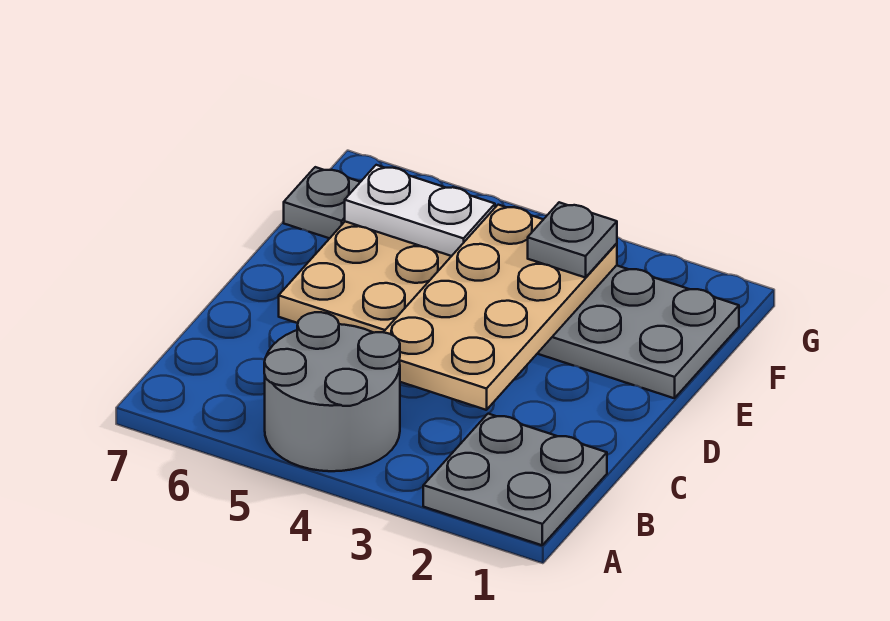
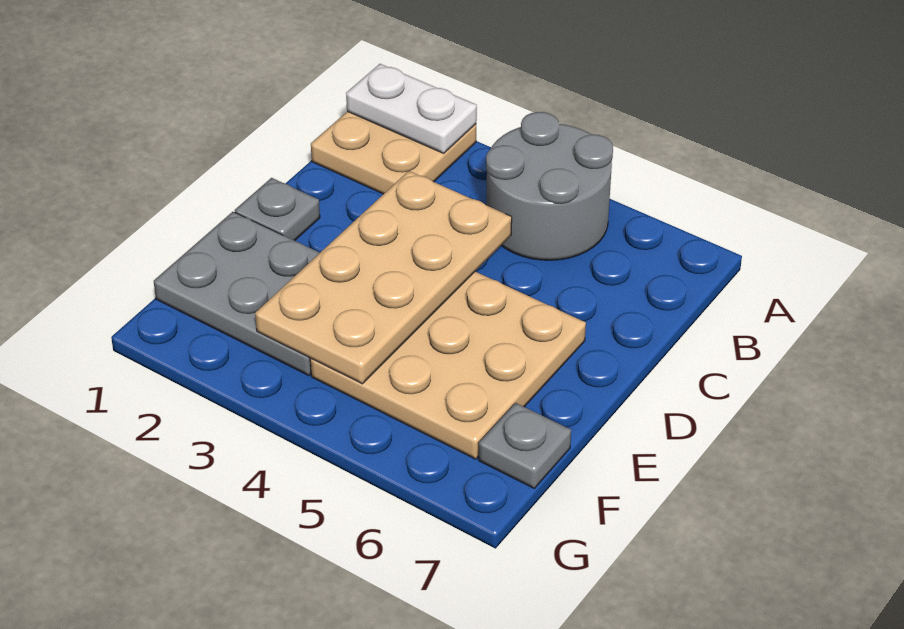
grey plate A1:B2 level 1 -> tan plate A1:B2 level 1
grey plate F3 level 3 -> grey plate D1 level 1
white plate F5:F6 level 2 -> white plate A1:A2 level 2

